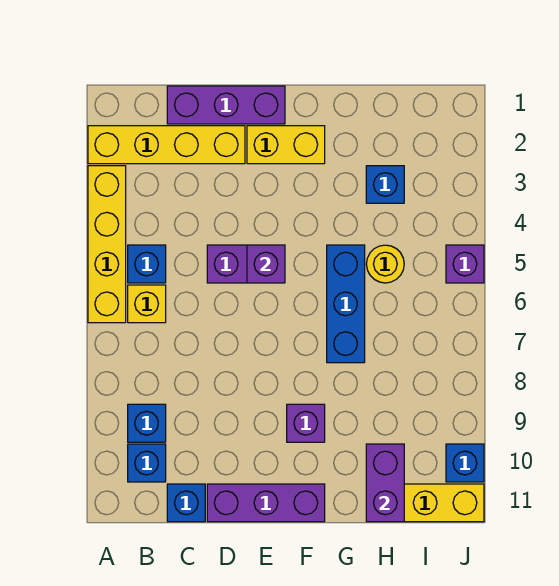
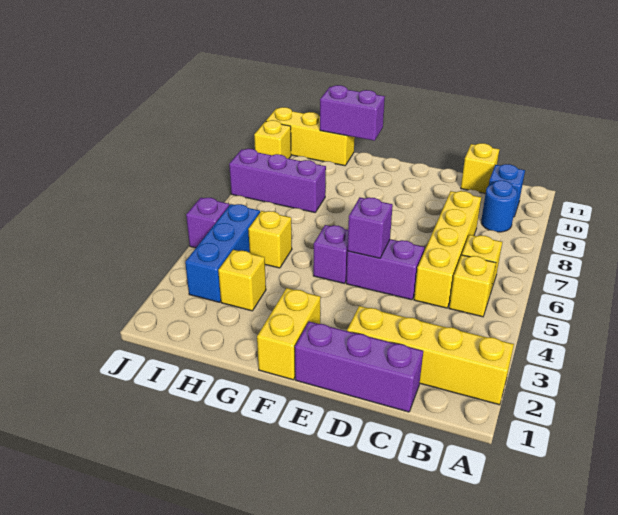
yellow brick A3:A6 level 1 -> yellow brick C5:C8 level 1
blue brick B5 level 1 -> yellow brick B5 level 1
blue brick B9 level 1 -> blue round brick B9 level 1
blue brick C11 level 1 -> yellow brick C11 level 1
purple brick D11:F11 level 1 -> purple brick H8:J8 level 1
yellow brick E2:F2 level 1 -> yellow brick F1:F2 level 1
purple brick F9 level 1 -> purple brick F5 level 1
blue brick G5:G7 level 1 -> blue brick I3:I5 level 1
blue brick H3 level 1 -> yellow brick H3 level 1
yellow round brick H5 level 1 -> yellow brick H5 level 1
purple brick H10:H11 level 2 -> purple brick G11:H11 level 2
blue brick J10 level 1 -> yellow brick J10 level 1

